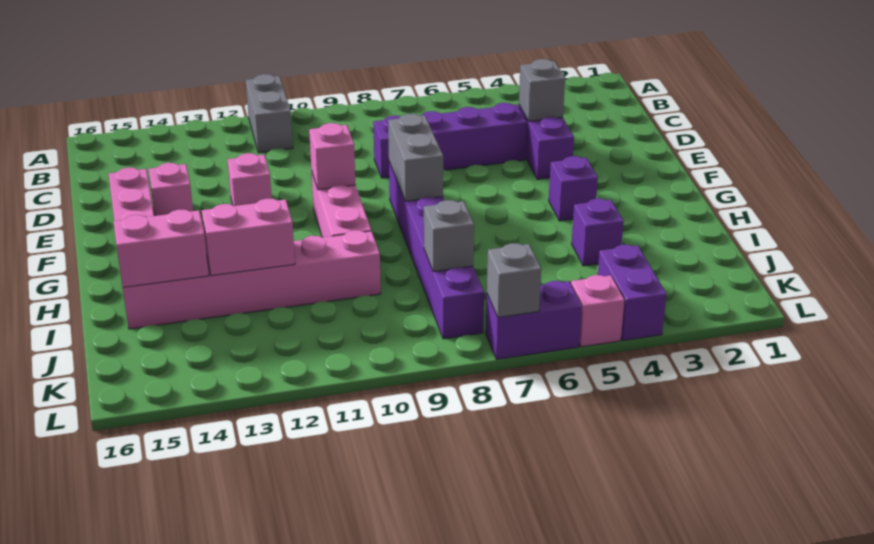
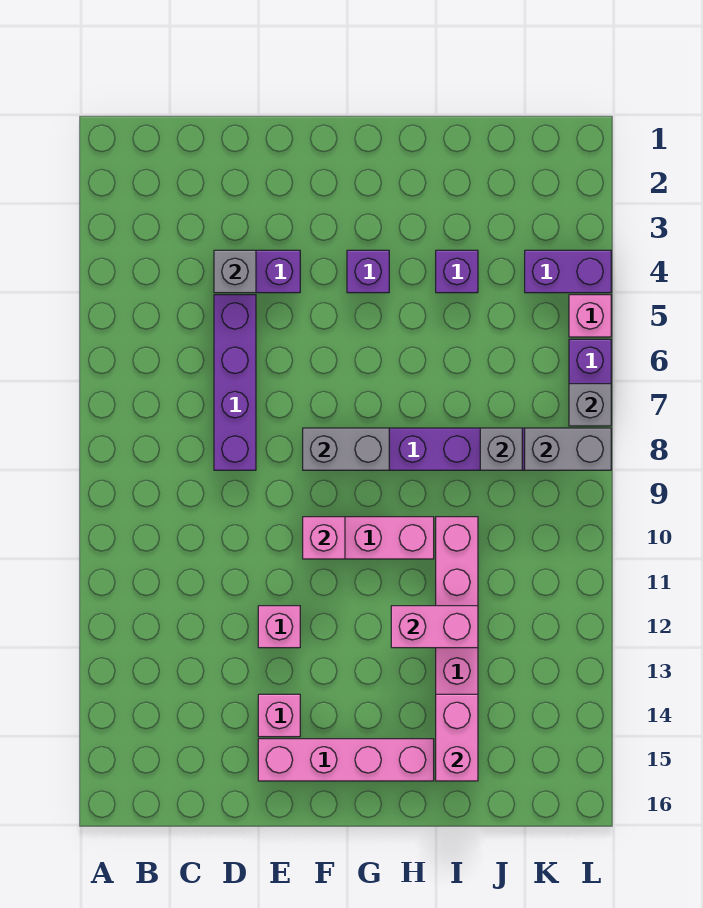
grey brick A11:B11 level 1 -> grey brick K8:L8 level 2
pink brick I12:I13 level 2 -> pink brick H12:I12 level 2

